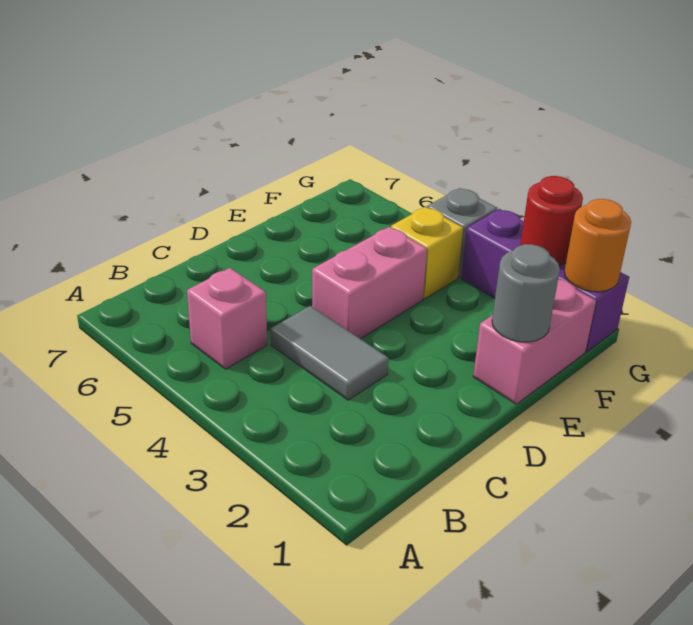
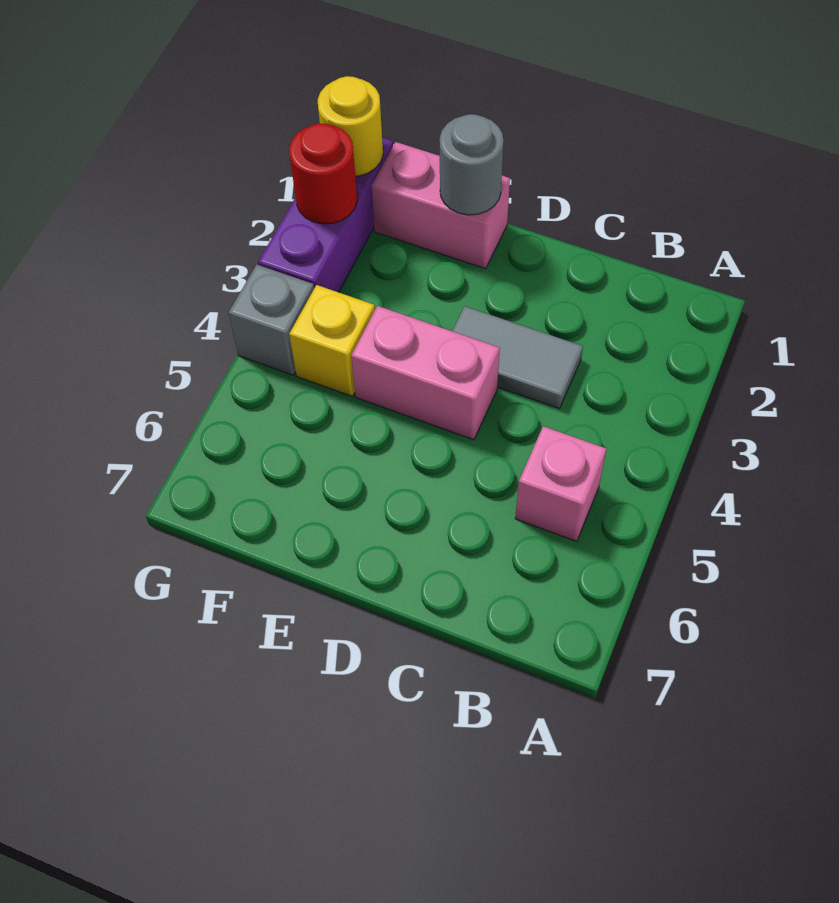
grey tile C3:C4 level 1 -> grey tile C3:D3 level 1
orange round brick G1 level 2 -> yellow round brick G1 level 2

